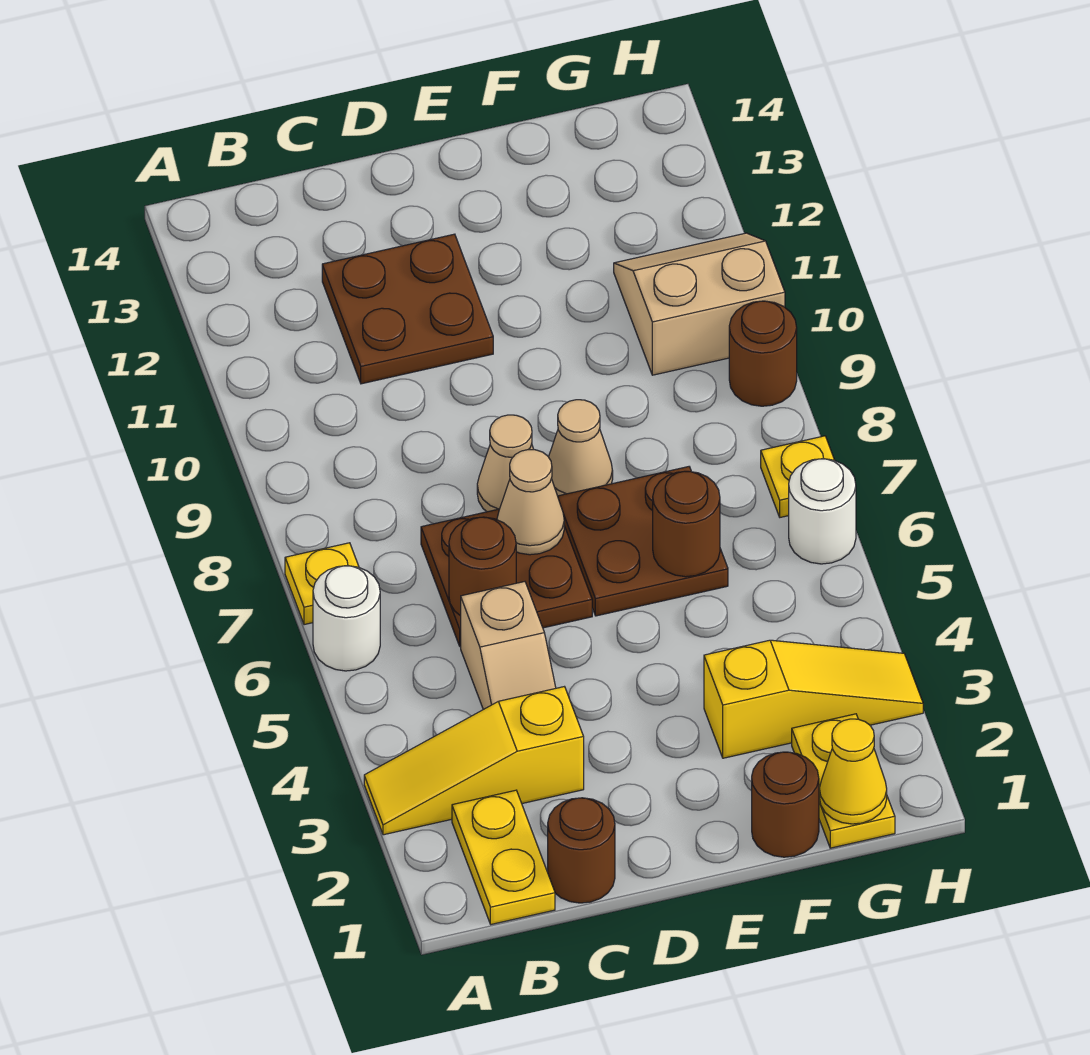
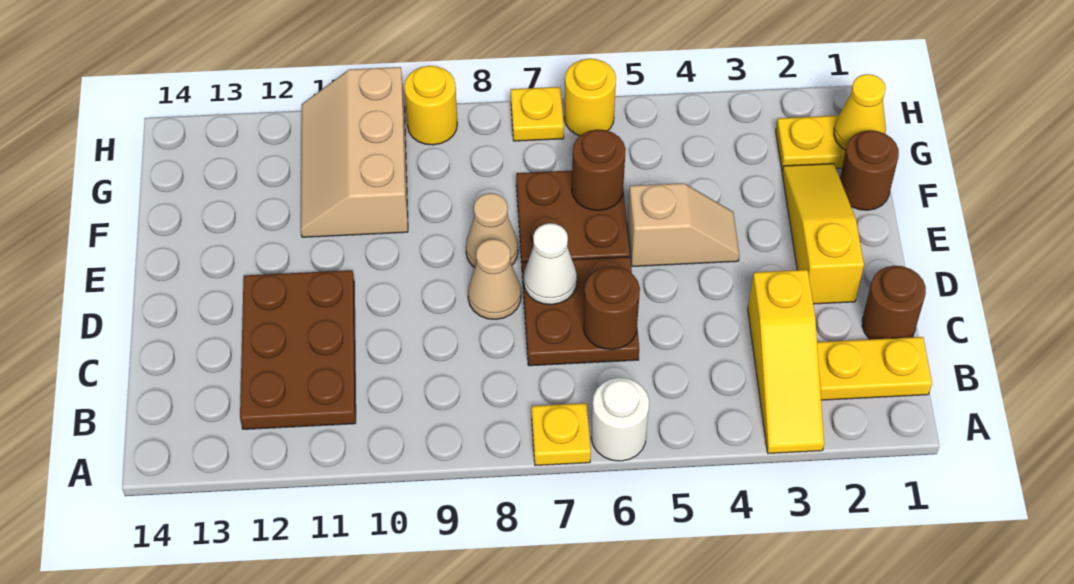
tan slope C4:C5 level 1 top 5 -> tan slope E4:E5 level 1 top 5
brown plate C11:D12 level 1 -> brown plate B11:D12 level 1
tan cone D7 level 2 -> white cone D7 level 2
yellow slope F3:H3 level 1 top F -> yellow slope D2:F2 level 1 top D
tan slope G10:H11 level 1 top 10 -> tan slope F10:H11 level 1 top 10
white round brick H6 level 1 -> yellow round brick H6 level 1
brown round brick H9 level 1 -> yellow round brick H9 level 1

